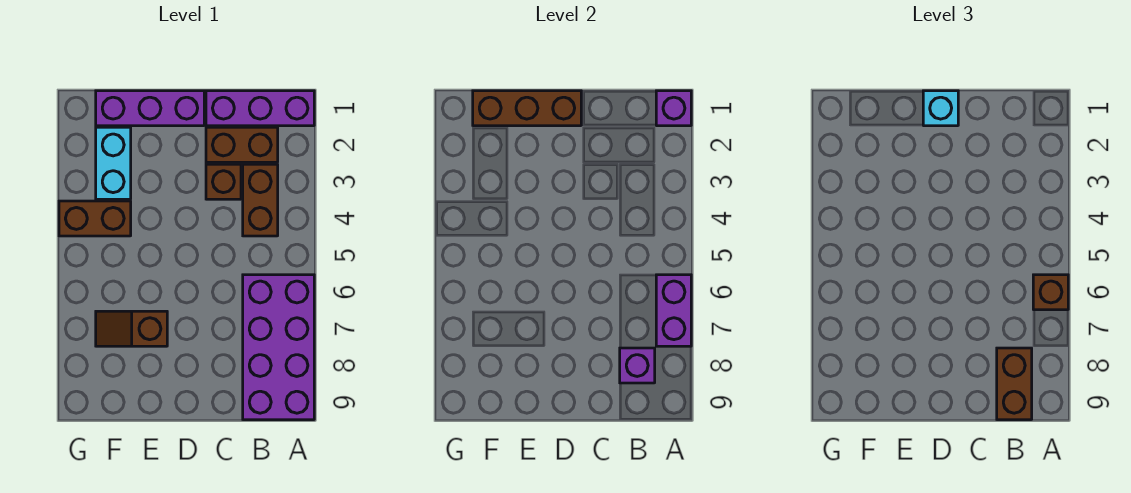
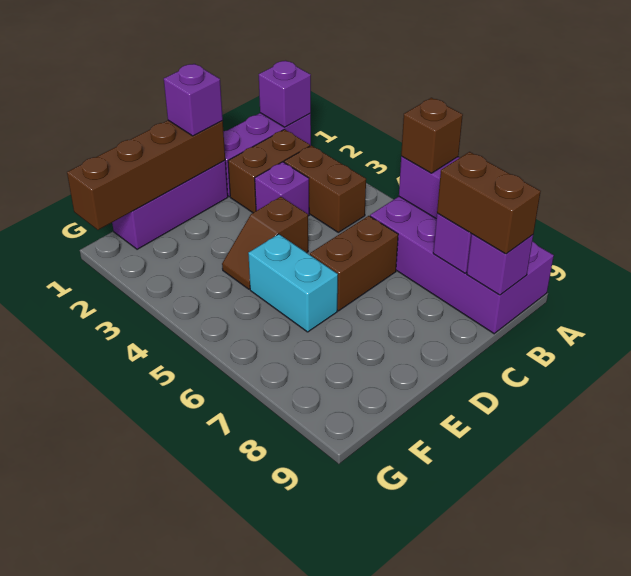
none -> purple brick B9 level 2
brown brick C3 level 1 -> purple brick C3 level 1
brown brick D1:F1 level 2 -> brown brick D1:G1 level 2
cyan brick D1 level 3 -> purple brick D1 level 3
brown slope E7:F7 level 1 top E -> brown slope D4:E4 level 1 top D
cyan brick F2:F3 level 1 -> cyan brick E5:E6 level 1
brown brick F4:G4 level 1 -> brown brick C6:D6 level 1

